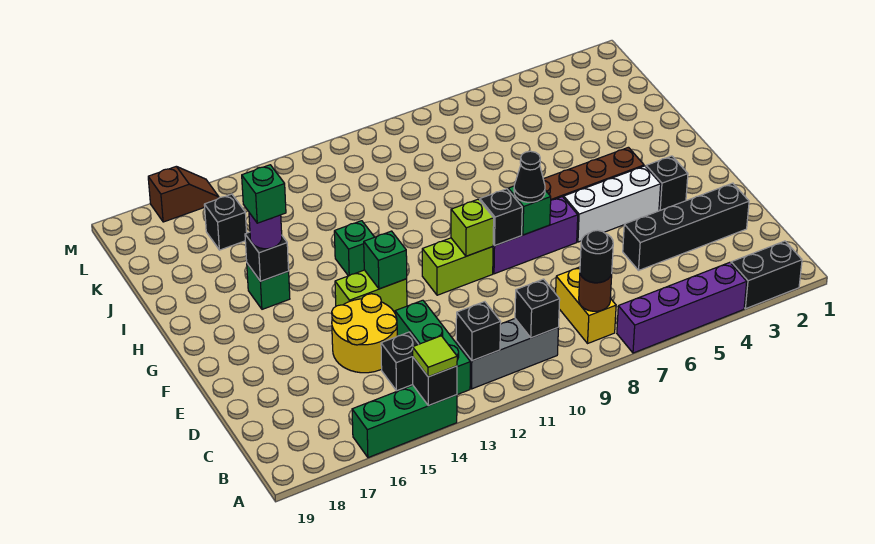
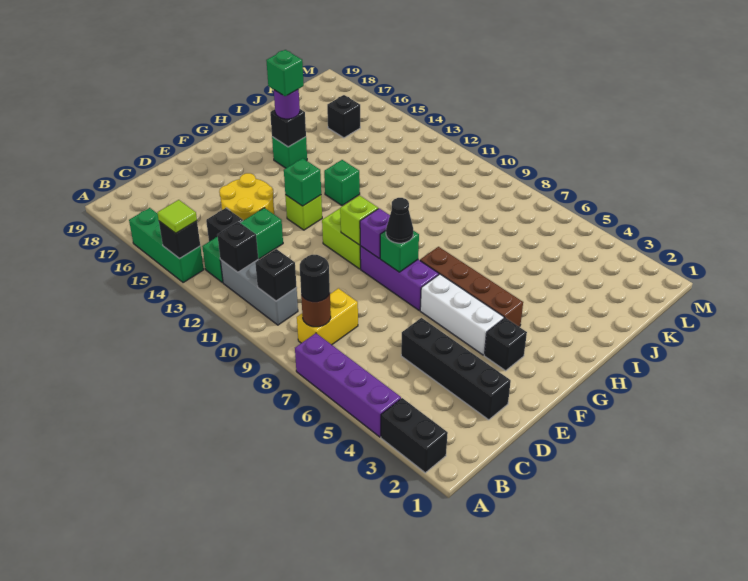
black brick F9 level 2 -> purple brick F9 level 2
lime brick F13:F14 level 1 -> lime brick F13 level 1
brown slope M16:M17 level 1 top 17 -> none

